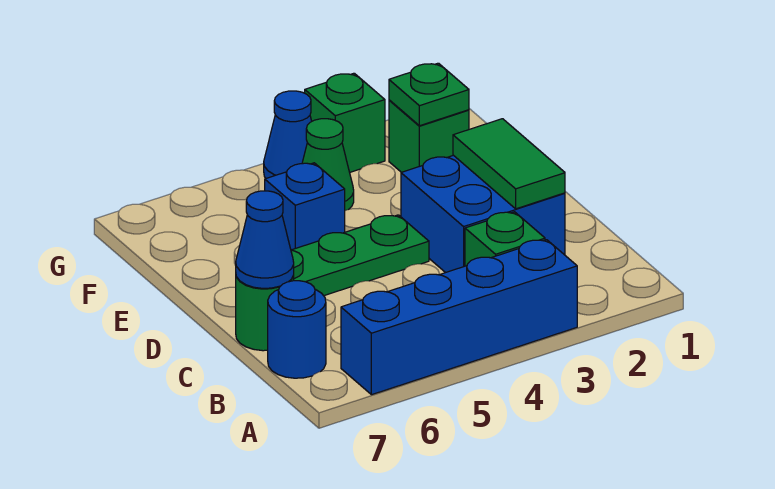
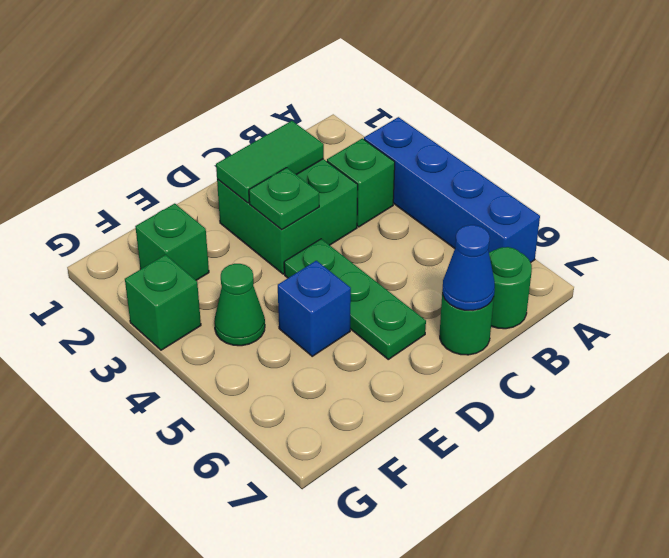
blue round brick B7 level 1 -> green round brick B7 level 1
blue brick C2:D3 level 1 -> green brick C2:D3 level 1
green plate F2 level 2 -> green plate D3 level 2
blue cone G4 level 1 -> none

